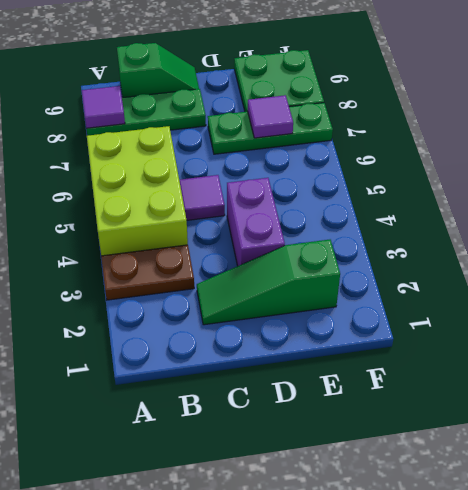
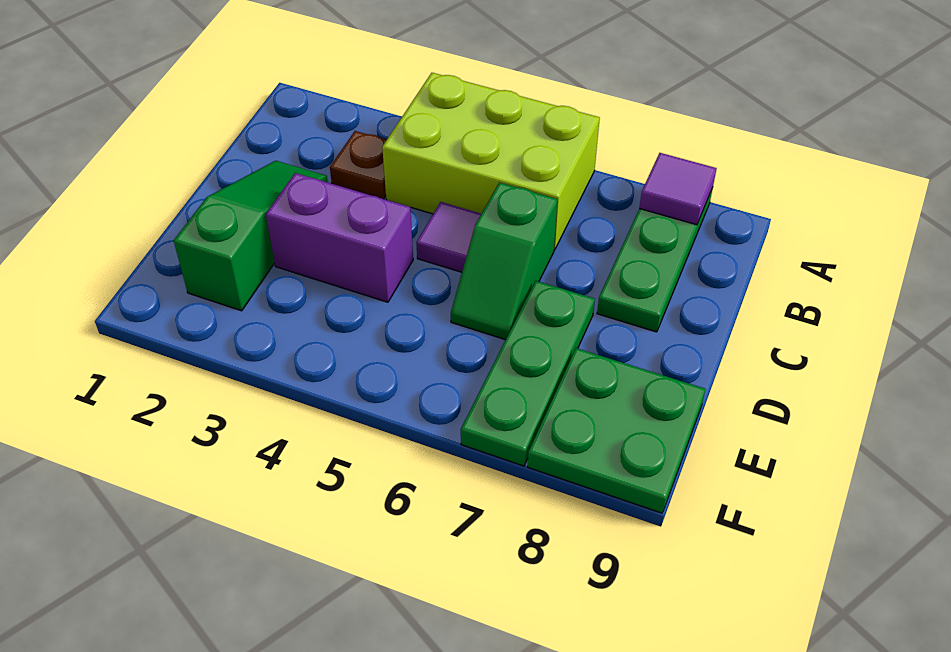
brown plate A3:B3 level 1 -> brown plate B3 level 1
green slope B9:C9 level 1 top B -> green slope C6:D6 level 1 top C
purple tile E7 level 2 -> none

